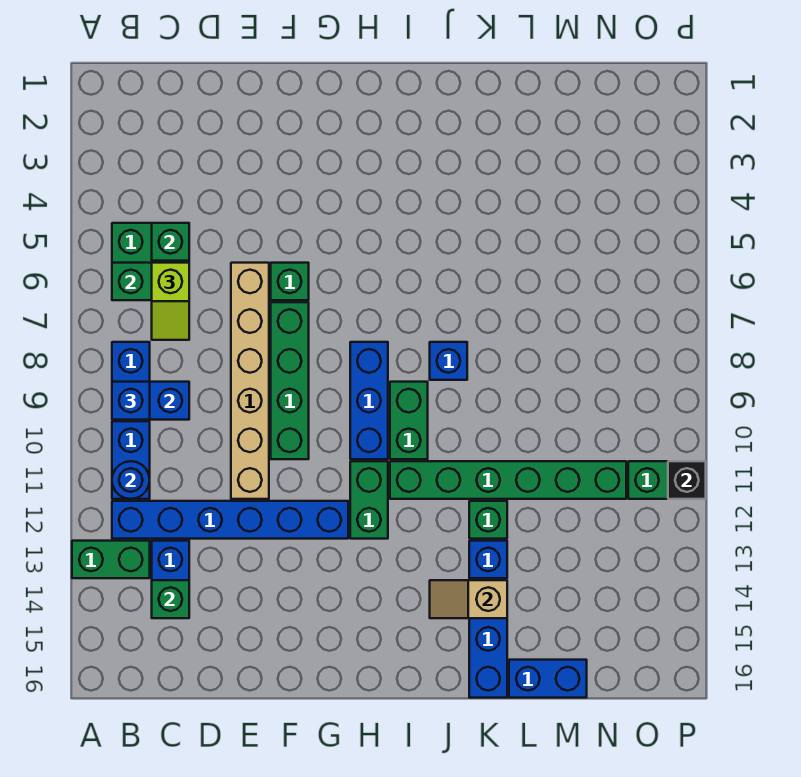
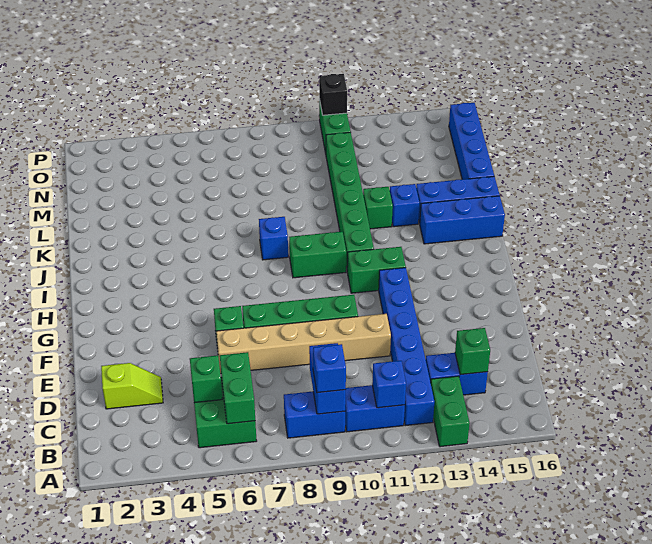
blue round brick B11 level 2 -> blue brick B11 level 2
lime slope C6:C7 level 3 top 6 -> lime slope D2:D3 level 1 top 2
blue brick H8:H10 level 1 -> blue brick J14:J16 level 1
tan slope J14:K14 level 2 top K -> none
blue brick L16:M16 level 1 -> blue brick L16:O16 level 1

